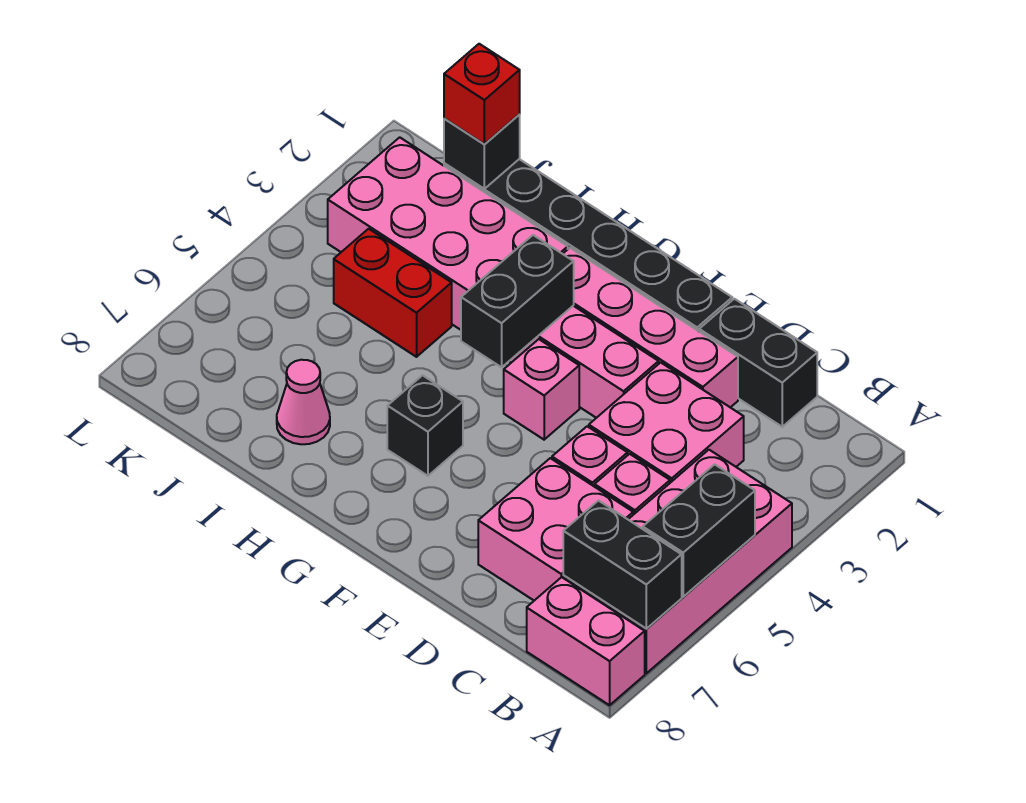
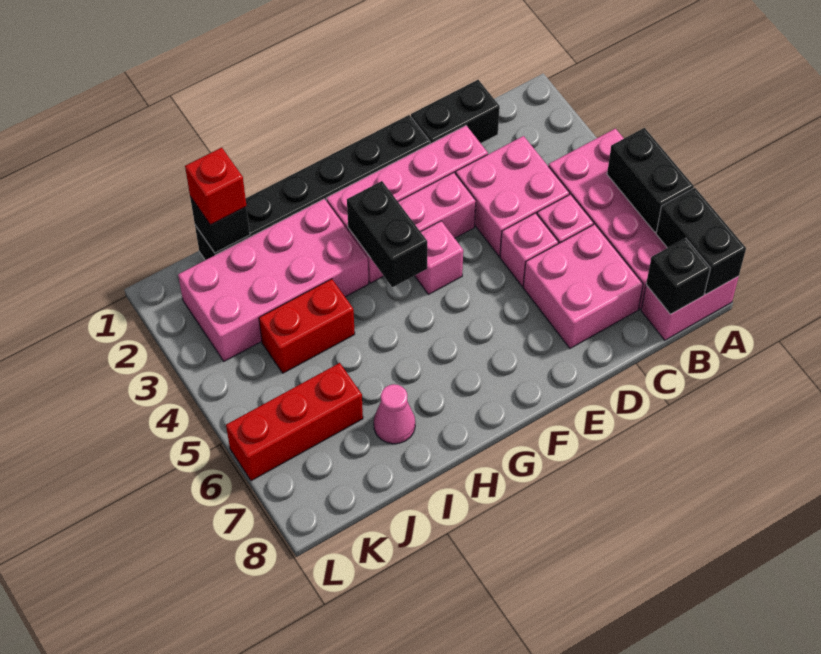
black brick A7:B7 level 2 -> black brick A7:A8 level 2
black brick G6 level 1 -> black brick B8 level 2
none -> red brick J6:L6 level 1

